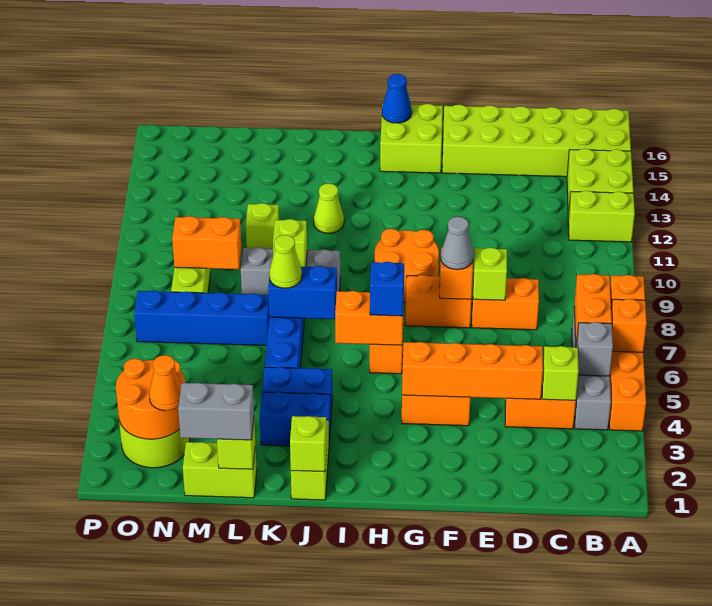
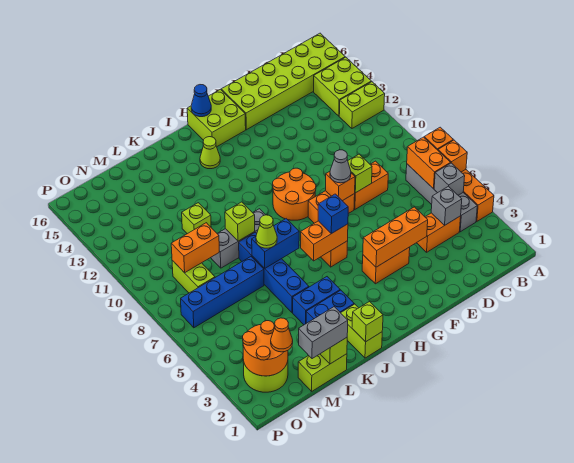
lime brick C4 level 2 -> grey brick C4 level 2
orange brick D4:G4 level 2 -> orange brick E4:G4 level 2
lime cone J12 level 1 -> lime cone I14 level 1

